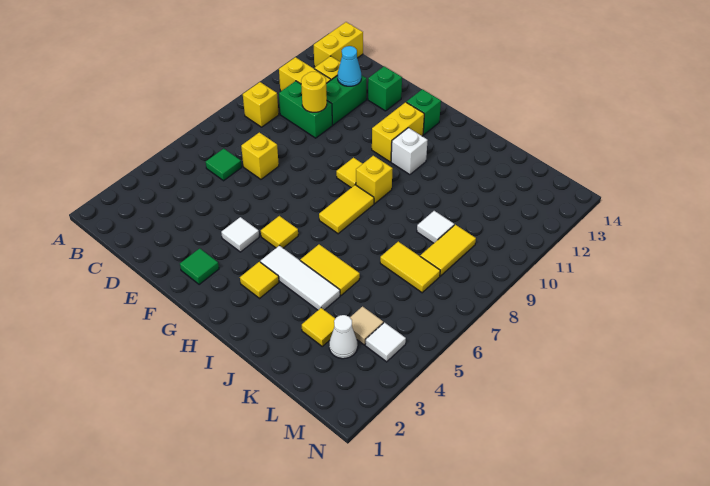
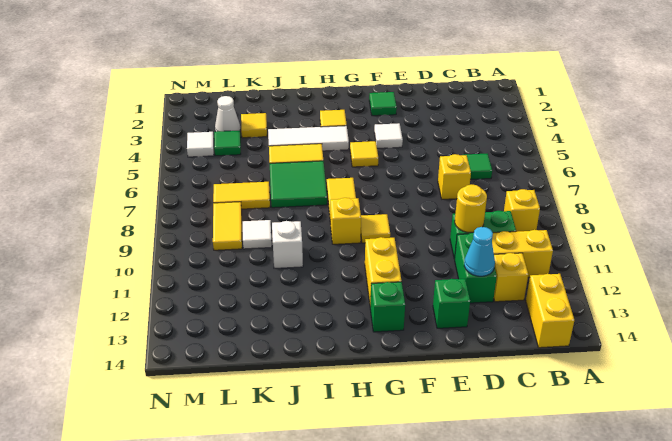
white brick H11 level 1 -> white brick J10 level 1
none -> green tile I6:J7 level 1
tan tile L4 level 1 -> green tile L4 level 1

